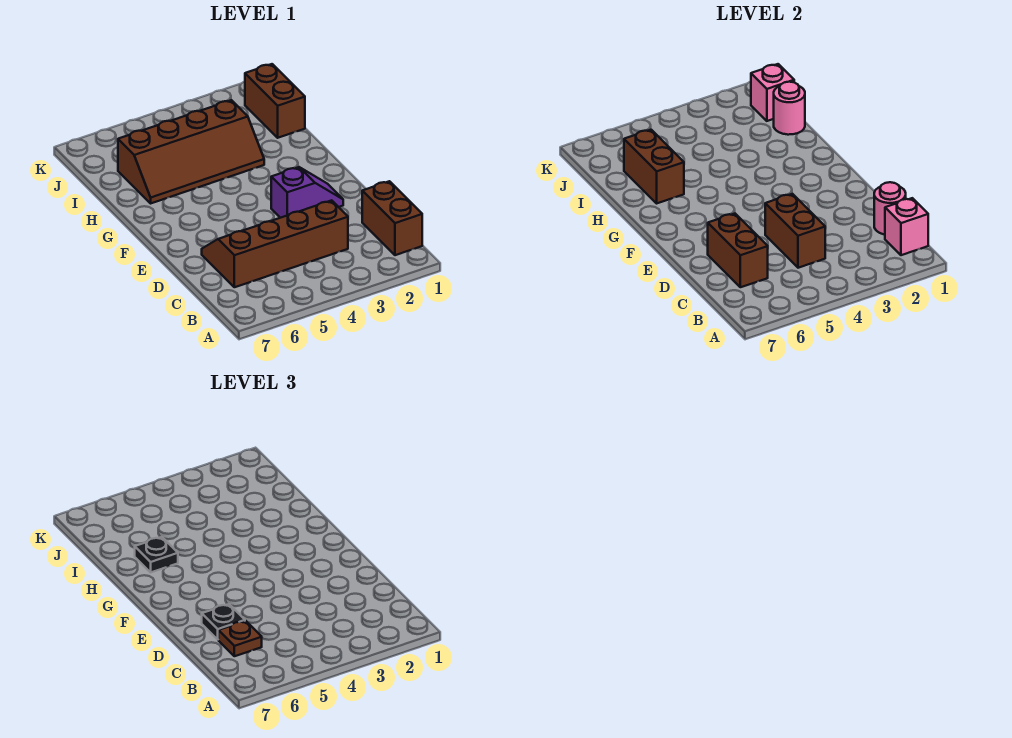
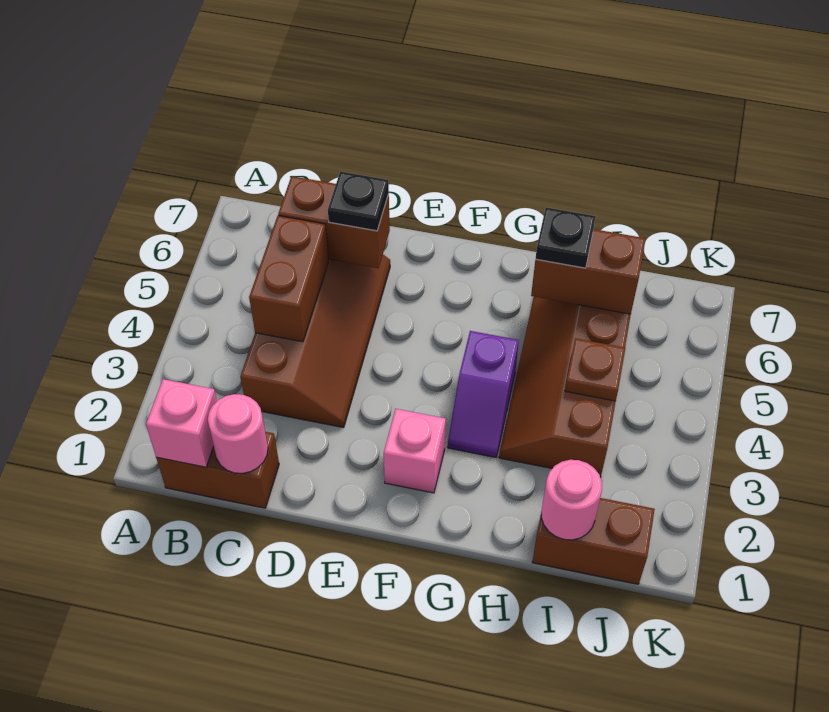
brown brick C4:D4 level 2 -> brown brick C4:C5 level 2
brown plate C6 level 3 -> brown plate I4 level 2
purple slope E2:E3 level 1 top 3 -> purple slope G3:G4 level 1 top 4
pink brick J1 level 2 -> pink brick F2 level 1

